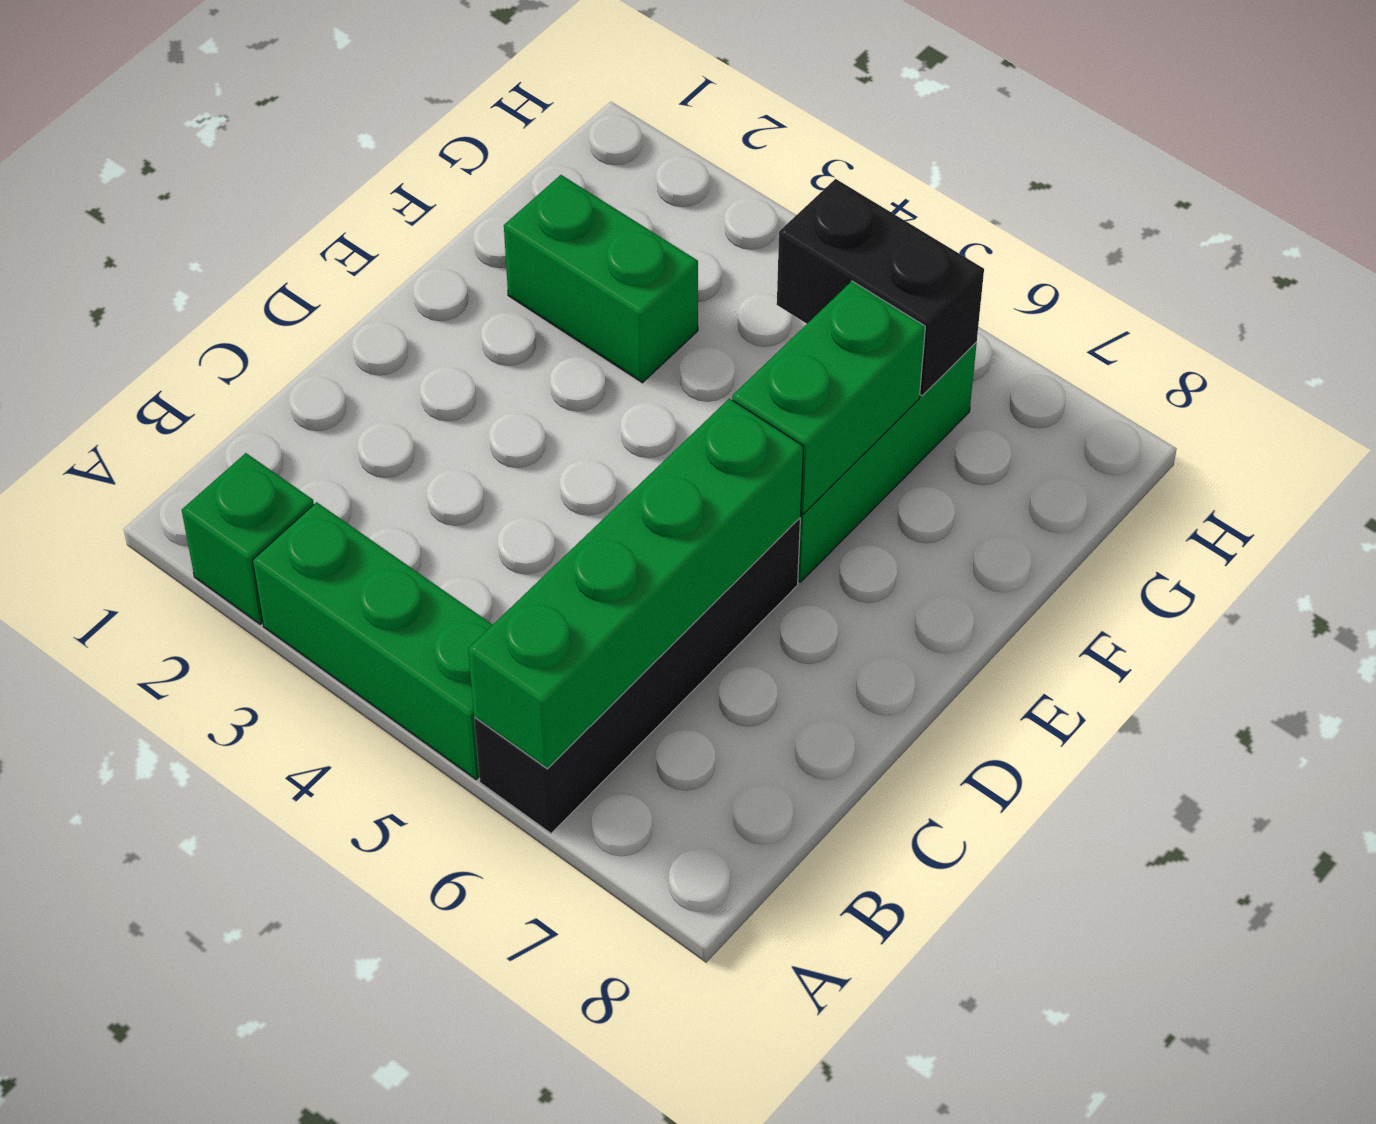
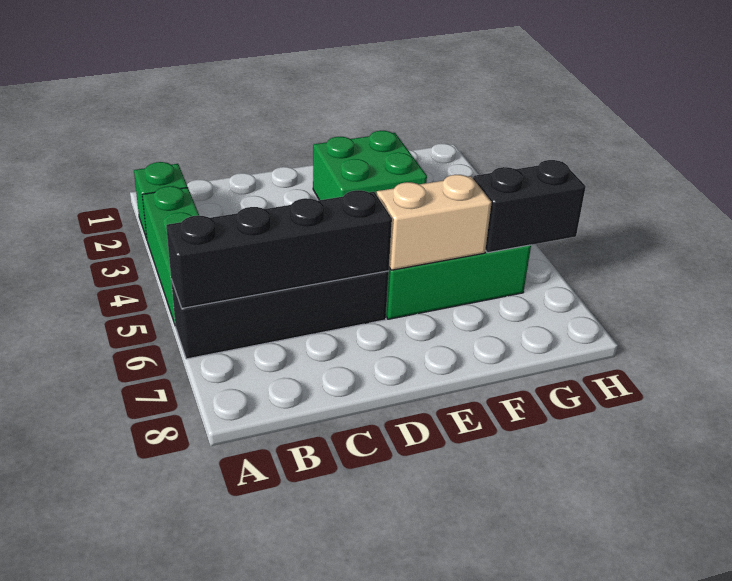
green brick A6:D6 level 2 -> black brick A6:D6 level 2
green brick E6:F6 level 2 -> tan brick E6:F6 level 2
green brick F2:F3 level 1 -> green brick E2:F3 level 1
black brick G5:G6 level 2 -> black brick G6:H6 level 2

